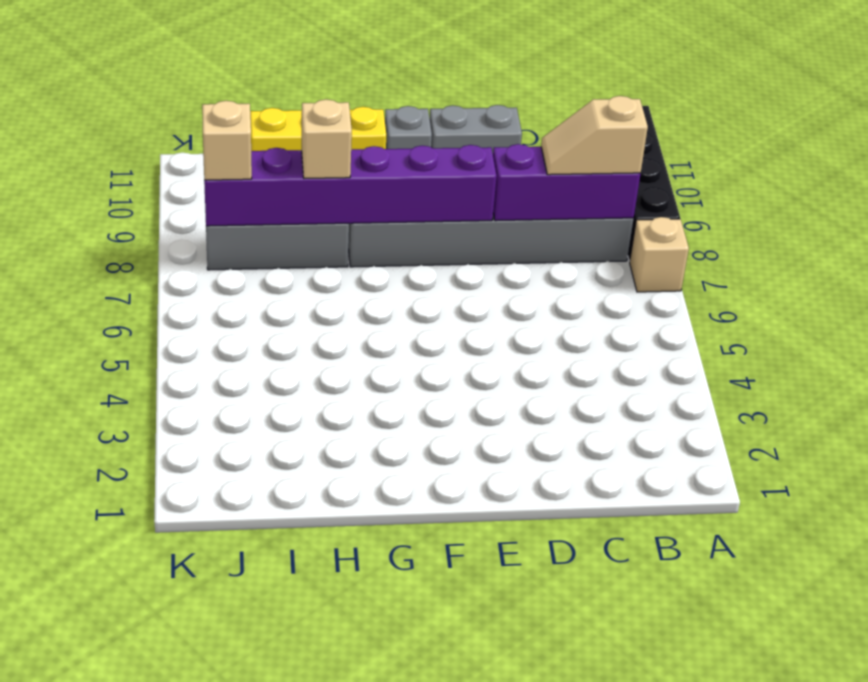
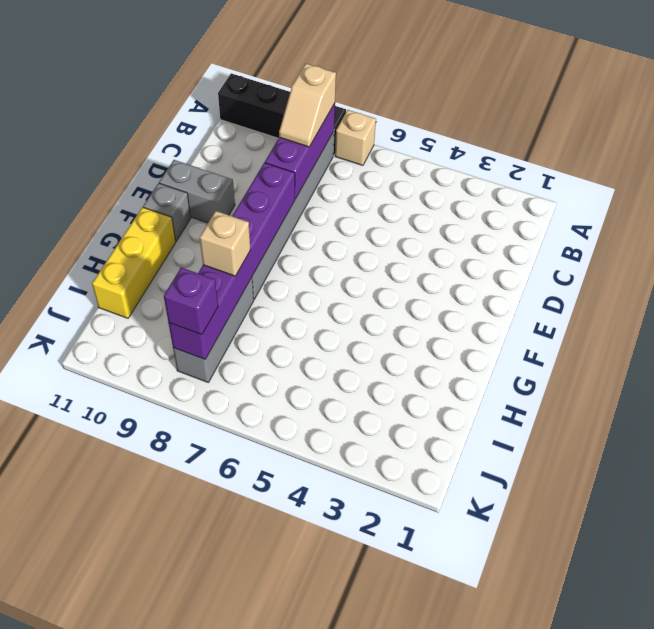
grey brick D11:E11 level 1 -> grey brick E10:E11 level 1
tan brick J8 level 3 -> purple brick J8 level 3

